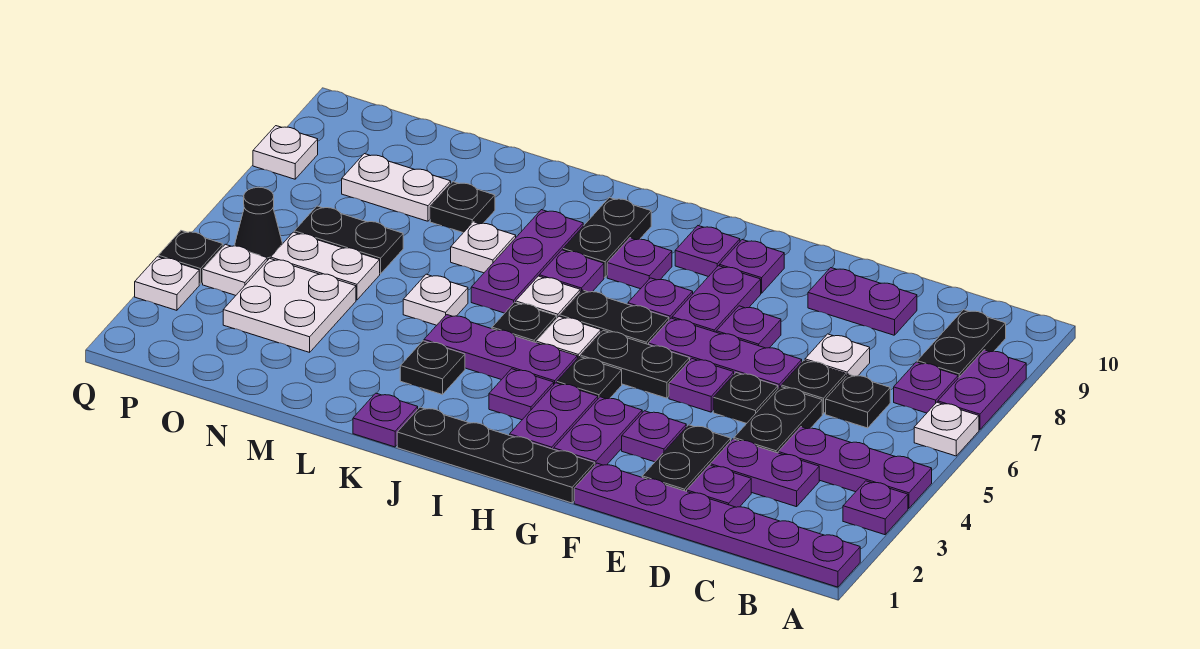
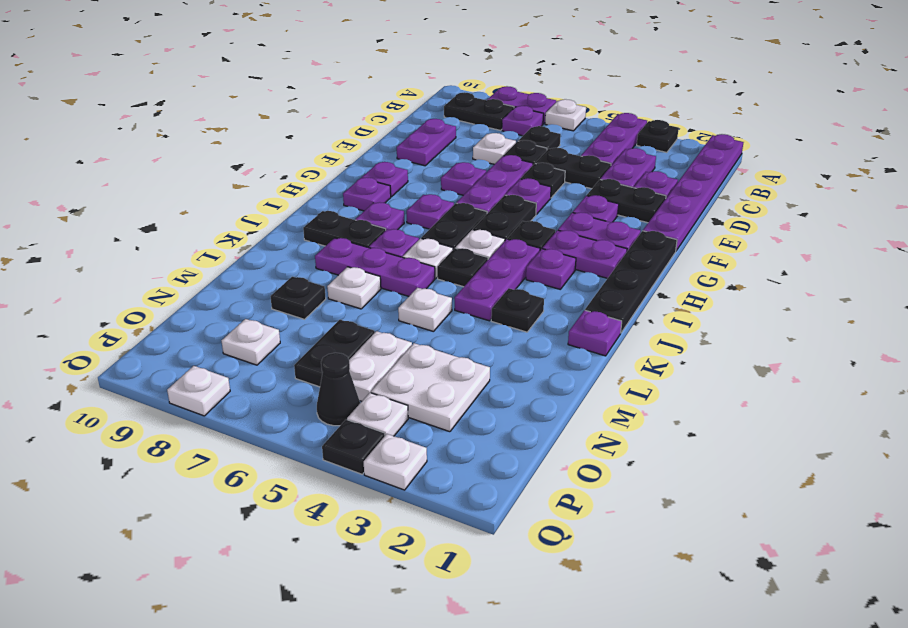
purple plate A3 level 1 -> black plate A3 level 1
purple plate G7:G8 level 1 -> none
white plate N8:O8 level 1 -> white plate O8 level 1

